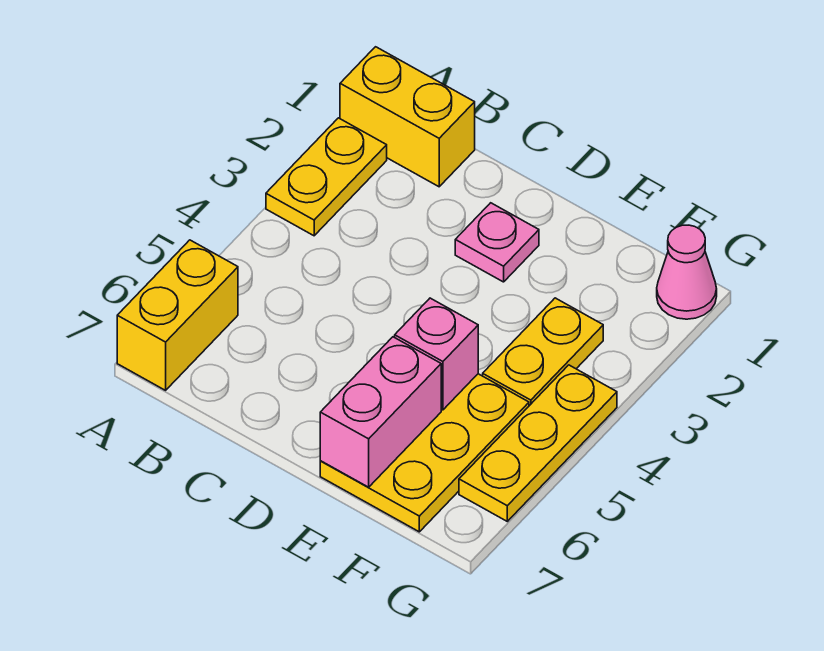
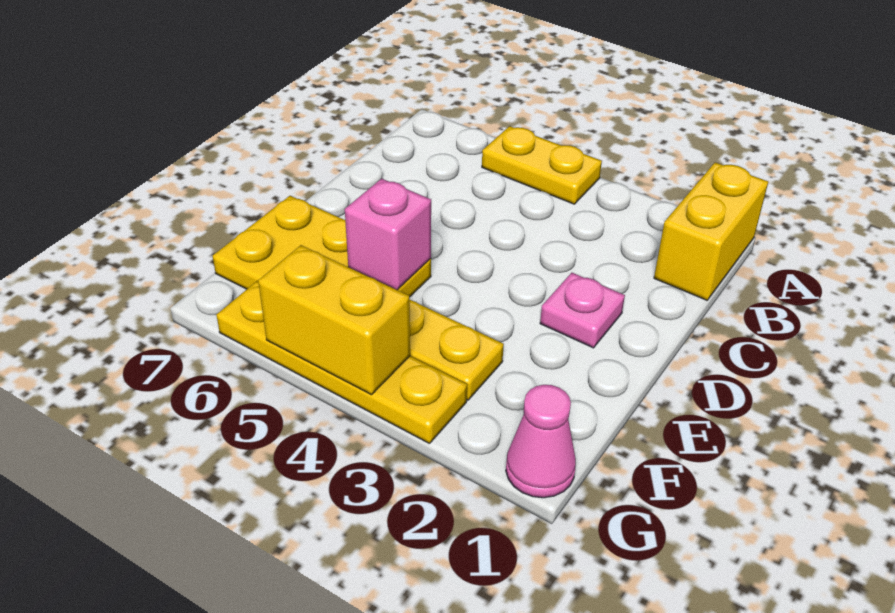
yellow plate A2:A3 level 1 -> yellow plate A4:A5 level 1
yellow brick A6:A7 level 1 -> yellow brick G4:G5 level 2
pink brick E6:E7 level 2 -> none
yellow plate G4:G6 level 1 -> yellow plate G3:G6 level 1

